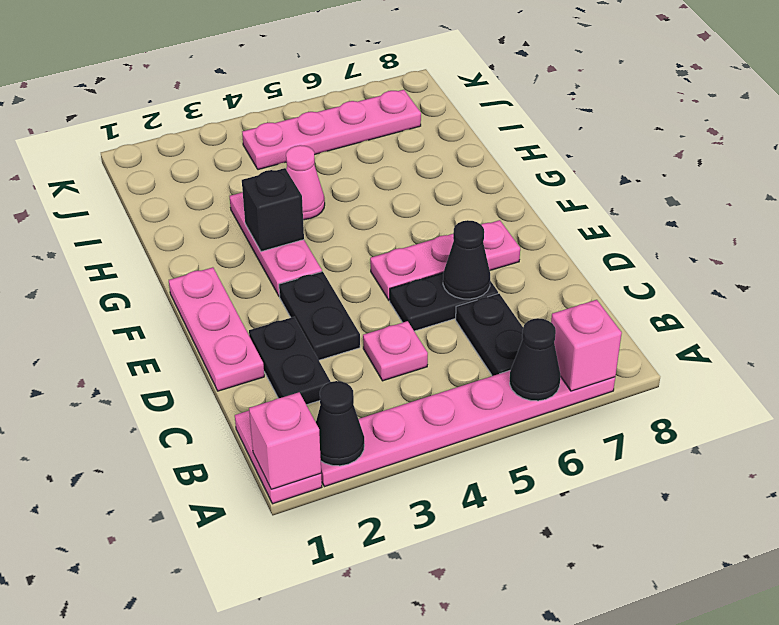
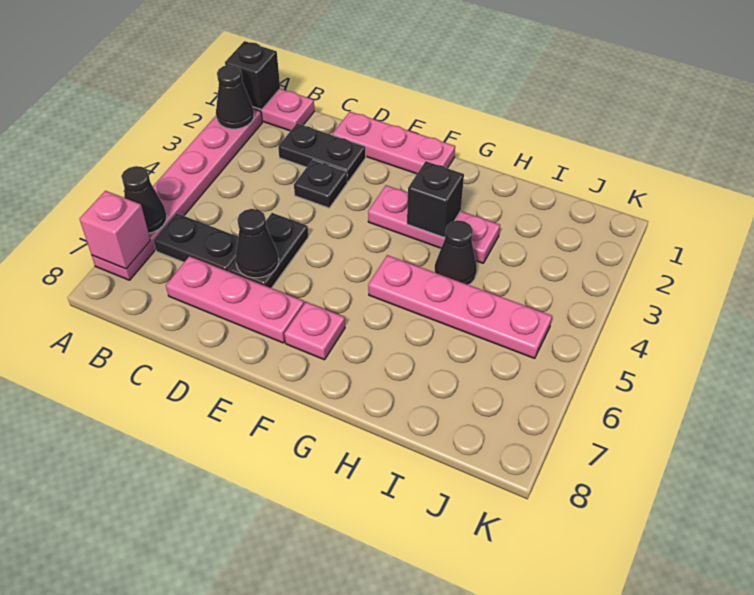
pink brick A1 level 2 -> black brick A1 level 2
pink plate C4 level 1 -> pink plate F7 level 1
black plate D3:E3 level 1 -> black plate D3 level 1
pink plate E5:E7 level 1 -> pink plate C7:E7 level 1
pink cone H4 level 1 -> black cone H4 level 1
pink plate J4:J7 level 1 -> pink plate G5:J5 level 1

